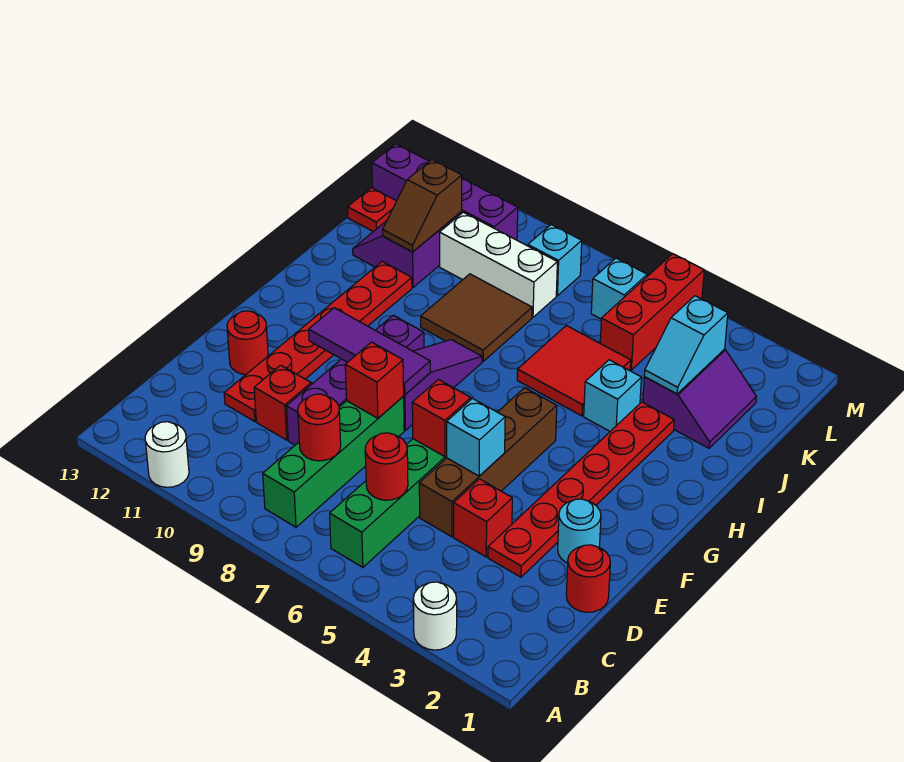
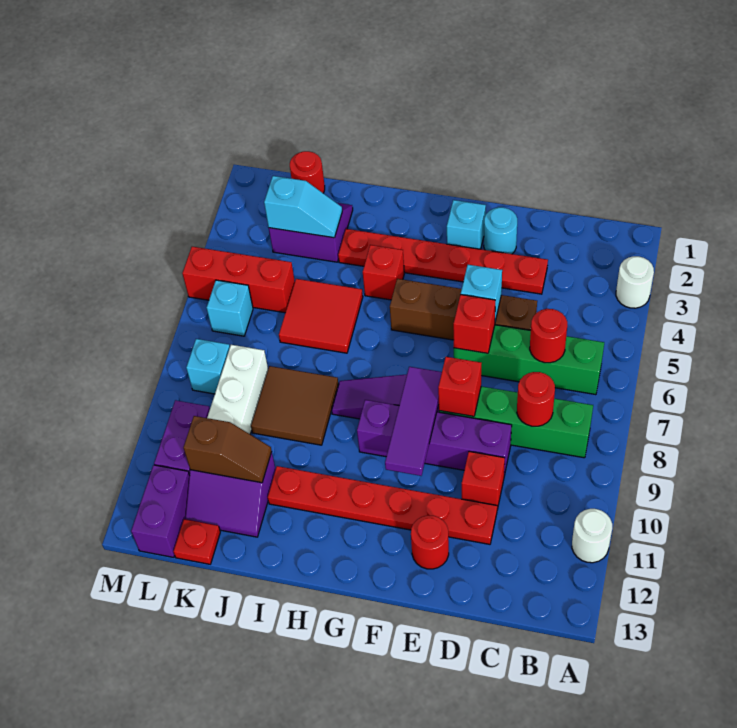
red round brick D1 level 1 -> red round brick K1 level 1
red brick D4 level 1 -> red brick H4 level 1
cyan brick I4 level 1 -> cyan brick F2 level 1

